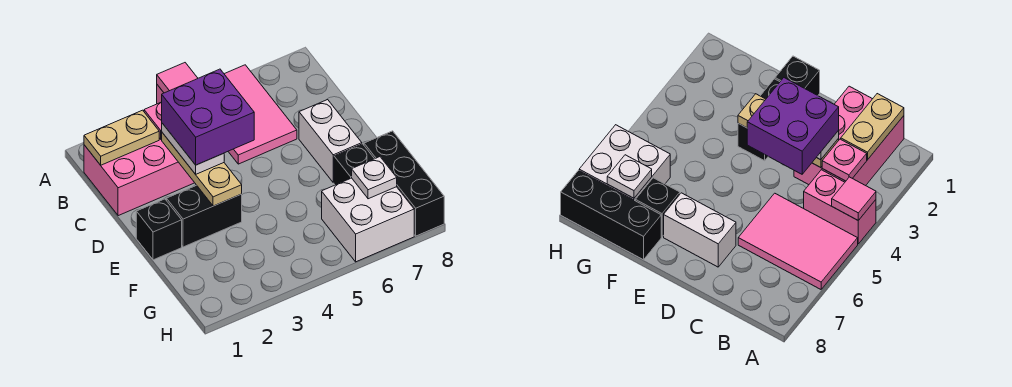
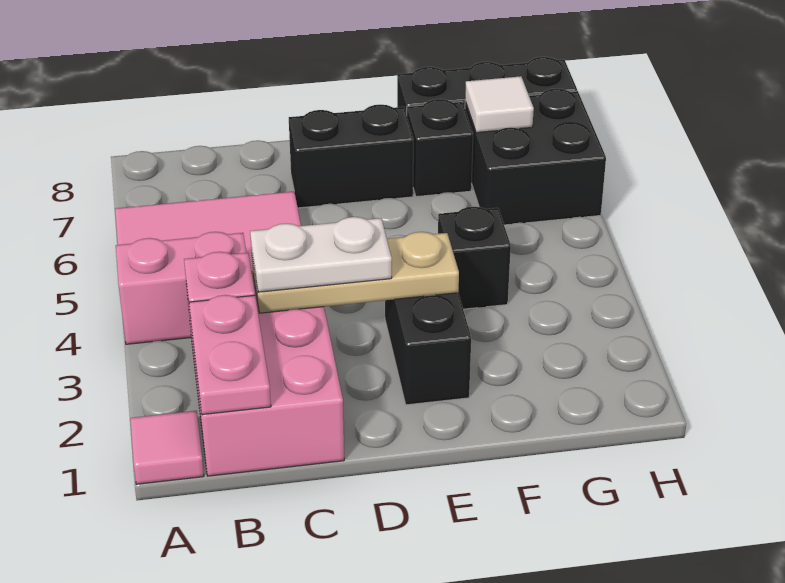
pink tile A4 level 2 -> pink tile A1 level 1
tan plate B1:B2 level 2 -> pink plate B1:B2 level 2
purple brick C3:D4 level 4 -> none
white brick D7:E7 level 1 -> black brick D7:E7 level 1
black brick E1 level 1 -> black brick F4 level 1
white brick G6:H7 level 1 -> black brick G6:H7 level 1
white plate G7 level 2 -> white tile G7 level 2

